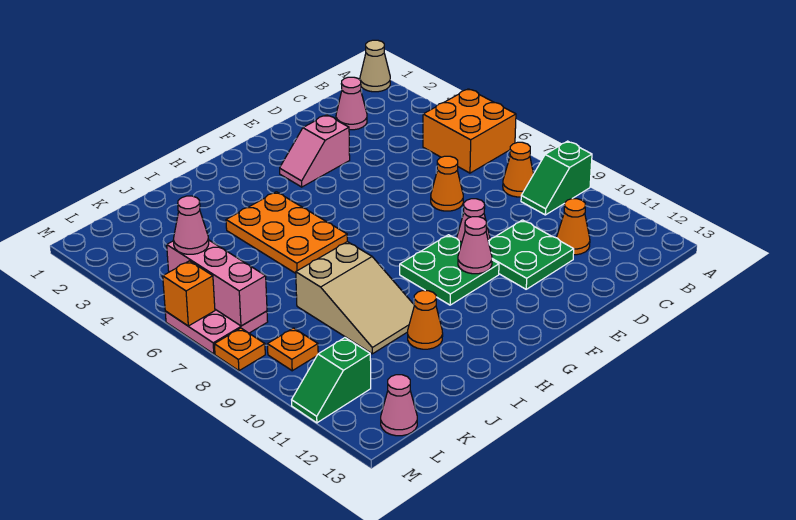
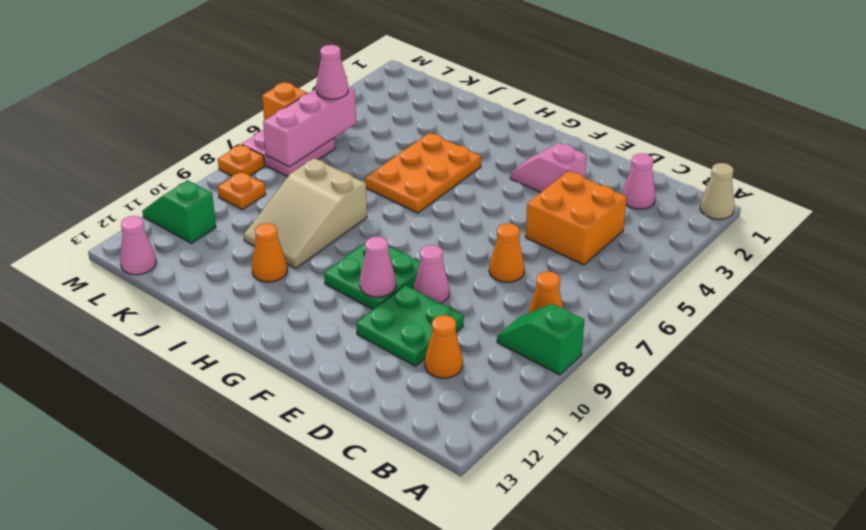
orange brick A5:B6 level 1 -> orange brick C4:D5 level 1

